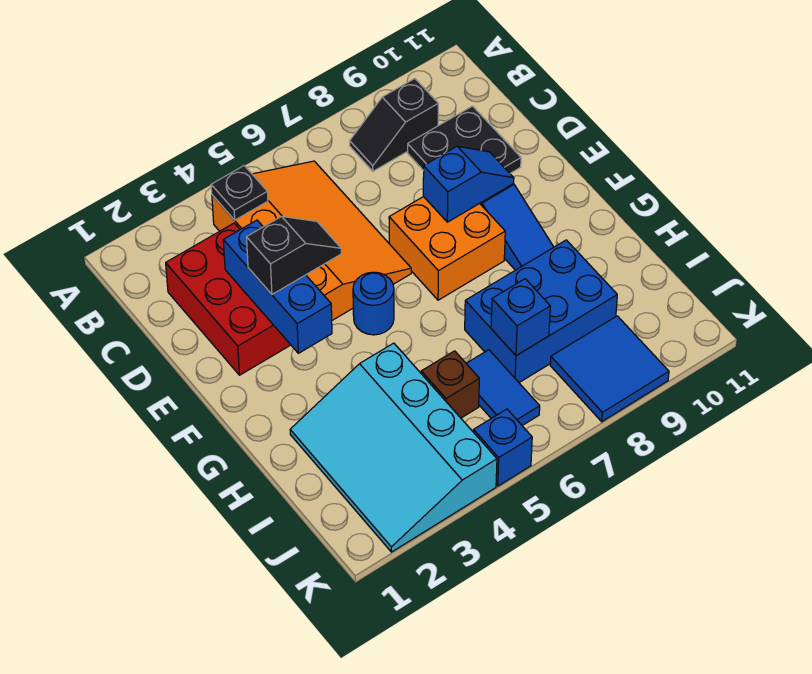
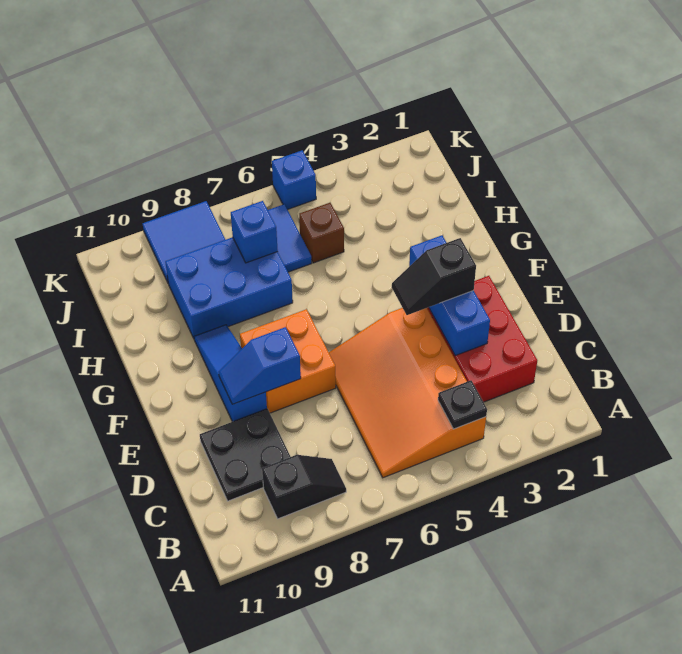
blue round brick F5 level 1 -> none
cyan slope H2:K4 level 1 top 4 -> none

